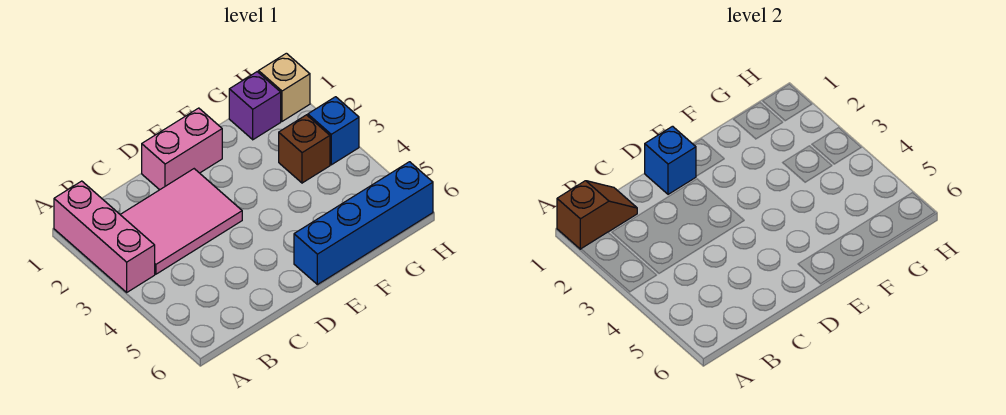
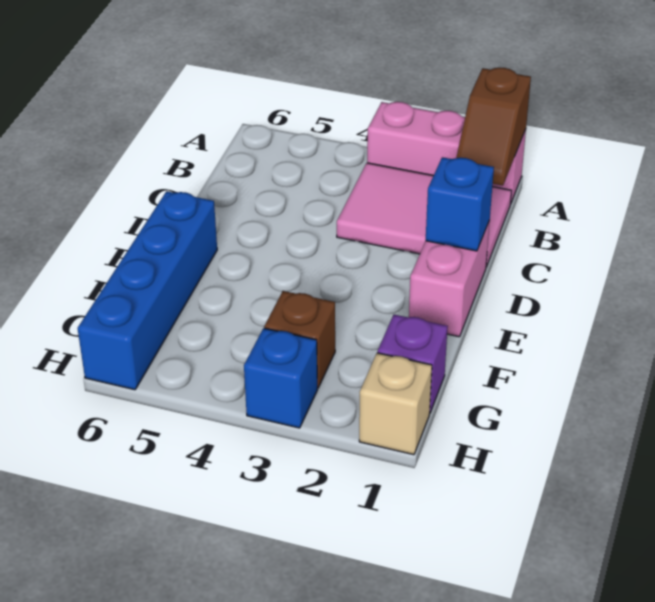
pink tile B2:D3 level 1 -> pink tile B1:C3 level 1

